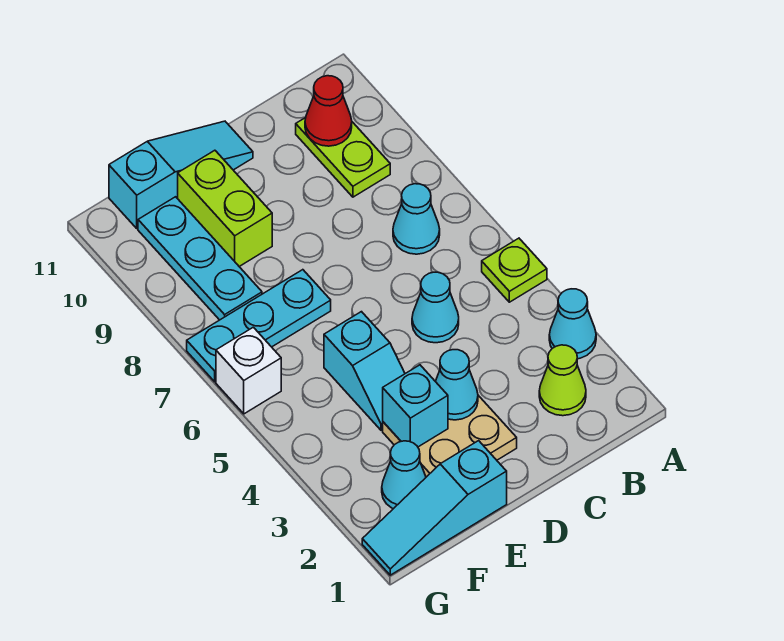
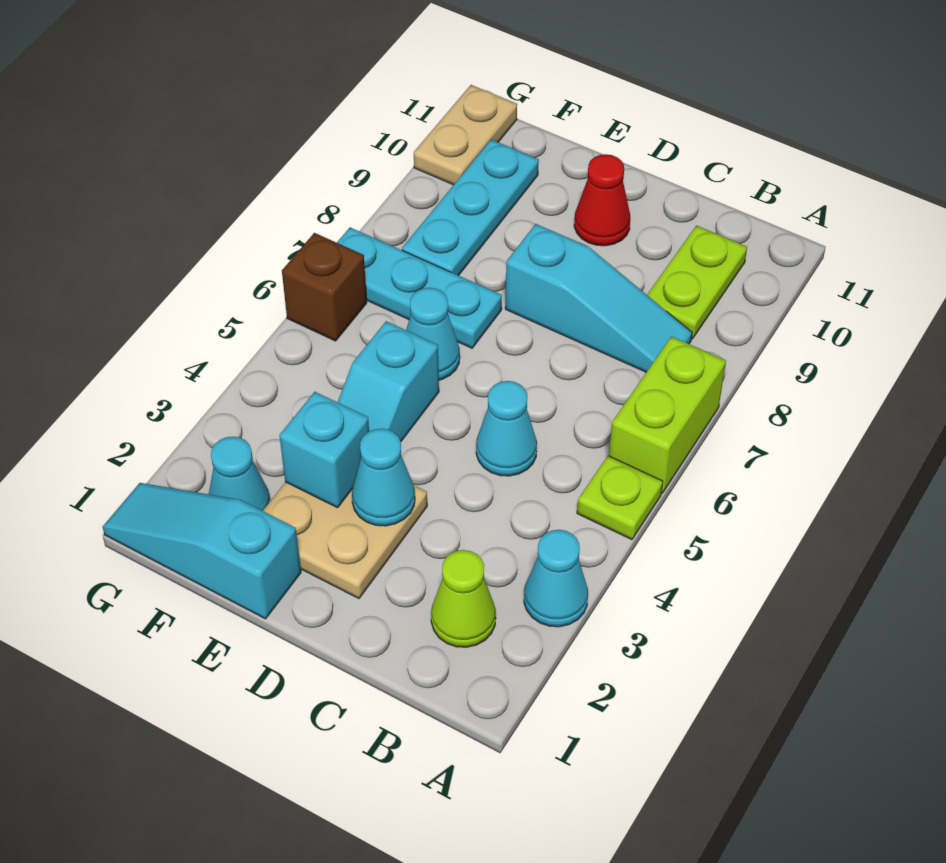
cyan cone B7 level 1 -> cyan cone E6 level 1
red cone B10 level 2 -> red cone D10 level 1
cyan slope D11:F11 level 1 top F -> cyan slope B8:D8 level 1 top D
lime brick E9:E10 level 1 -> lime brick A6:A7 level 1
white brick G6 level 1 -> brown brick G6 level 1
none -> tan plate G10:G11 level 1

